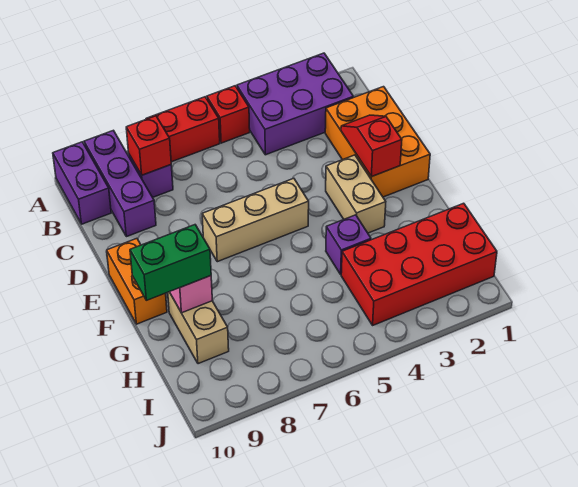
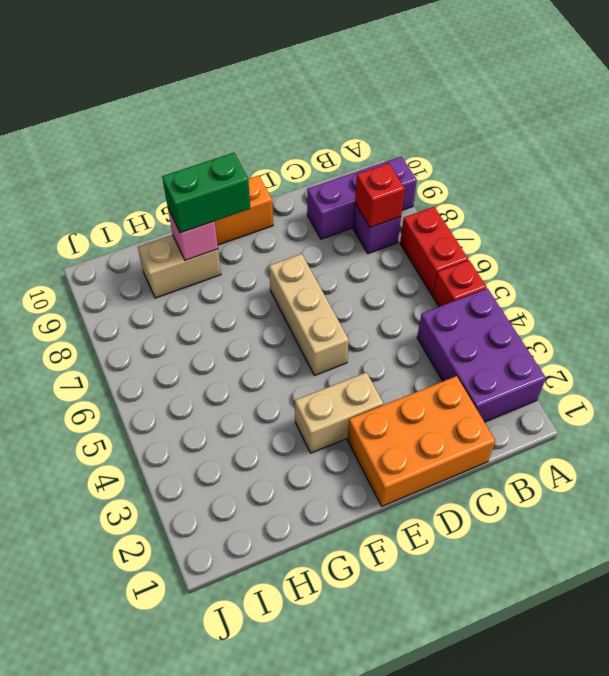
purple brick A10:B10 level 1 -> none
red slope D2:E2 level 2 top E -> none
purple brick G4 level 1 -> none
green brick G9:G10 level 3 -> green brick F9:G9 level 3
red brick H1:I4 level 1 -> none

